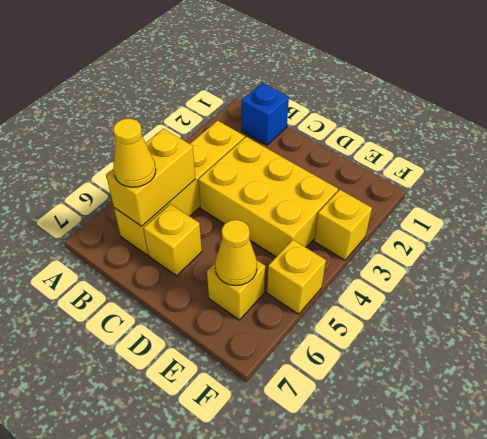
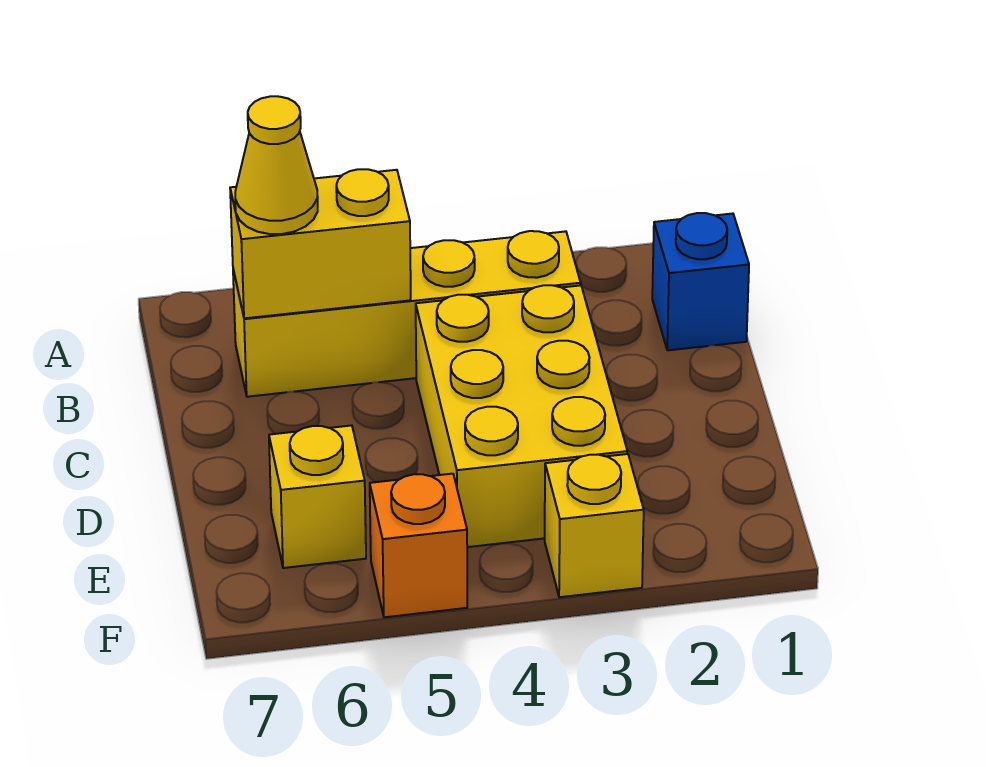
yellow brick C6 level 1 -> none
yellow cone E6 level 2 -> none
yellow brick F5 level 1 -> orange brick F5 level 1

